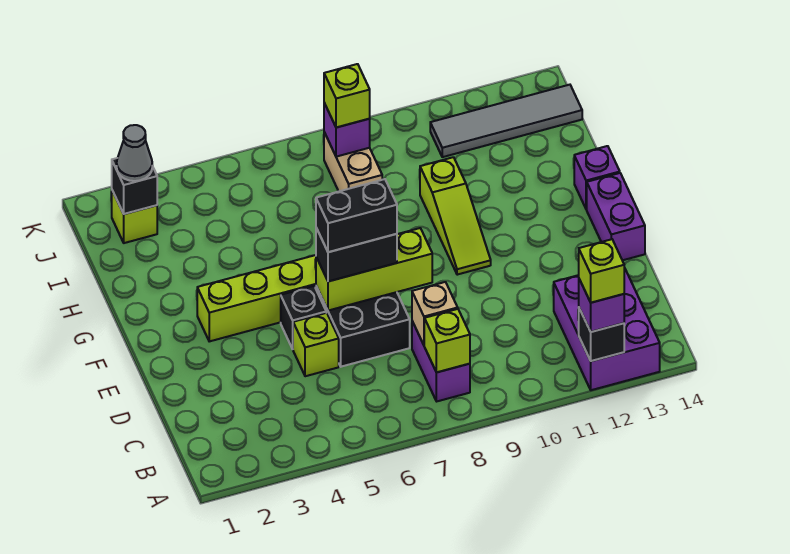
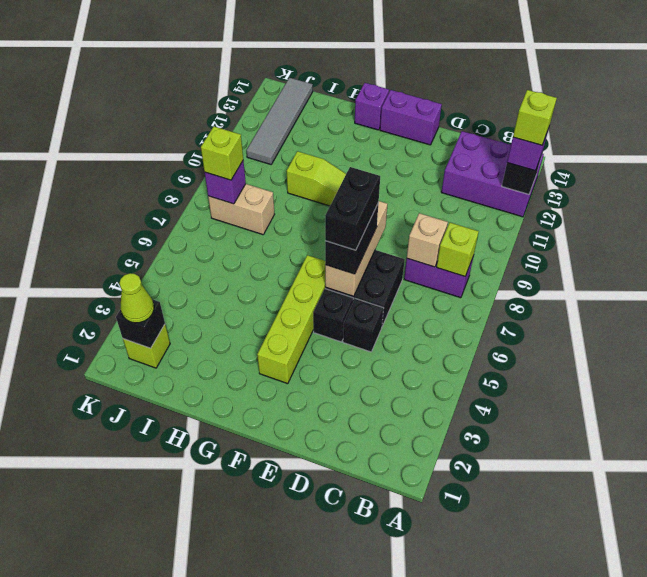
lime brick D5 level 1 -> black brick D5 level 1
lime brick E6:E8 level 2 -> tan brick E6:E8 level 2
grey cone J2 level 3 -> lime cone J2 level 3

